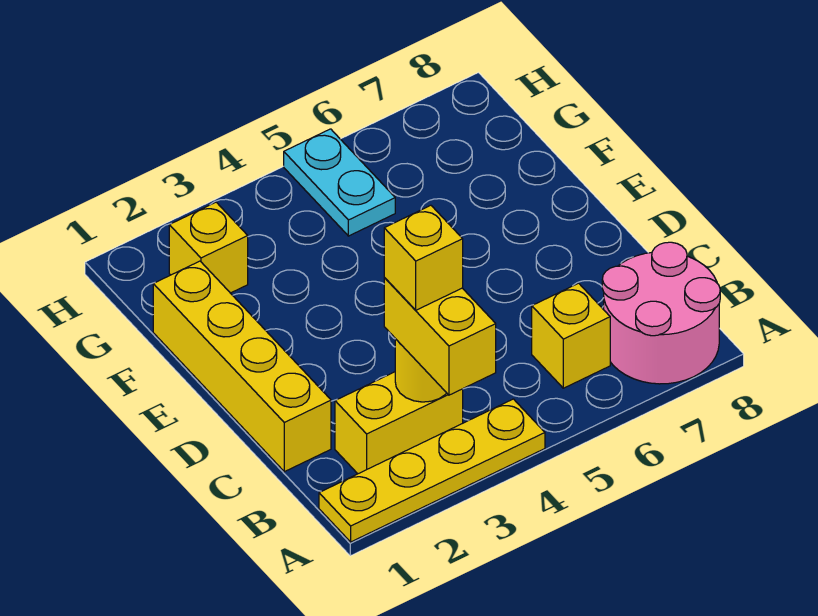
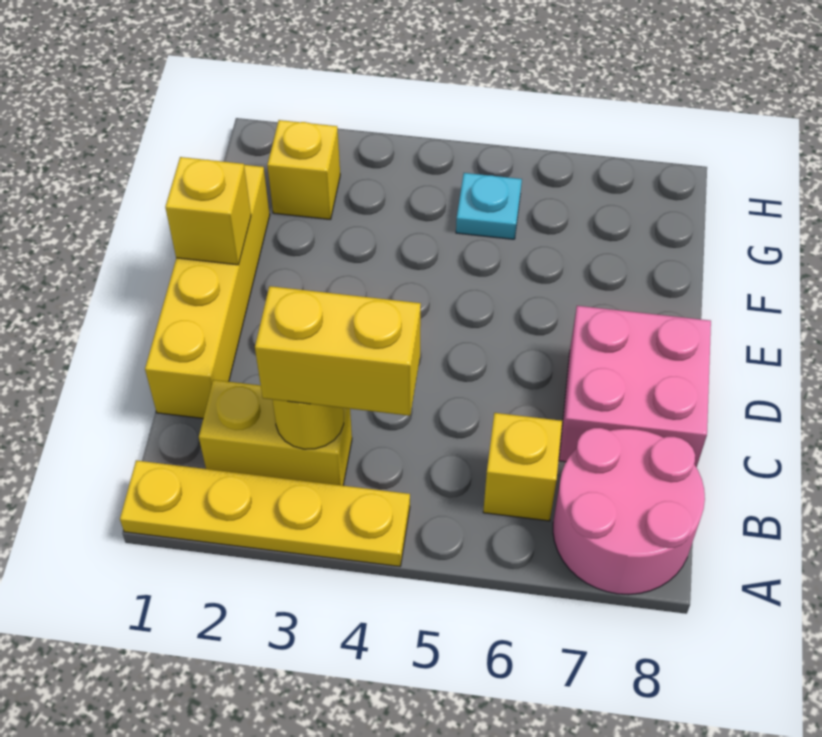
yellow brick A3:B3 level 3 -> yellow brick B3:B4 level 3
yellow brick B3 level 4 -> yellow brick E1 level 2
none -> pink brick C7:D8 level 1
cyan plate G5:H5 level 1 -> cyan plate G5 level 1

